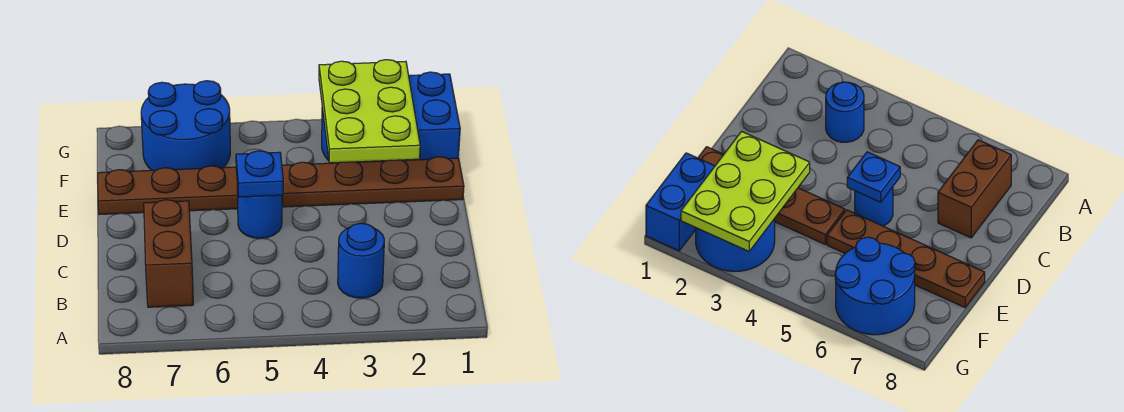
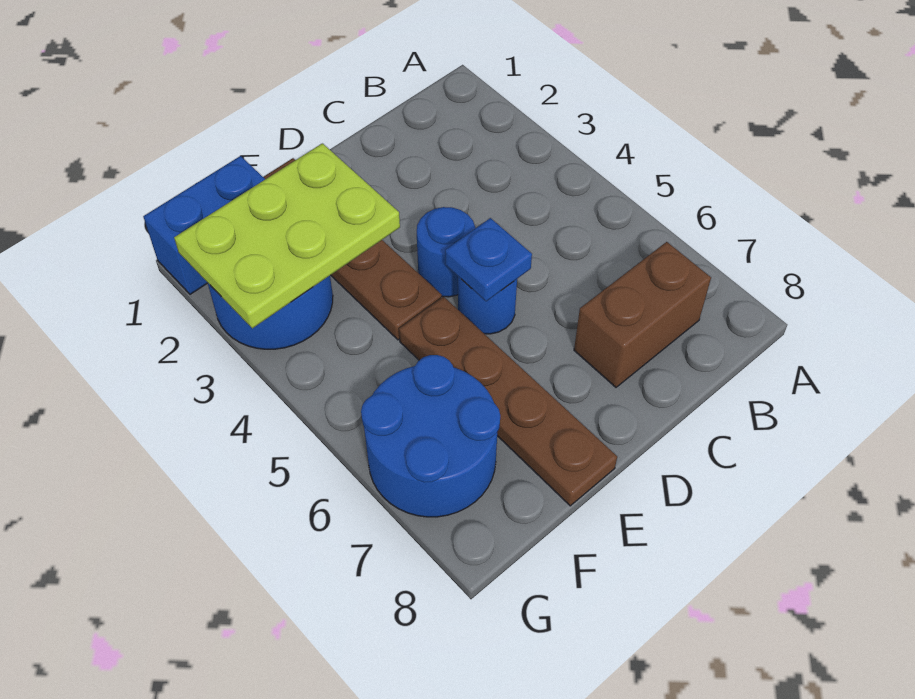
blue round brick B3 level 1 -> blue round brick D4 level 1

